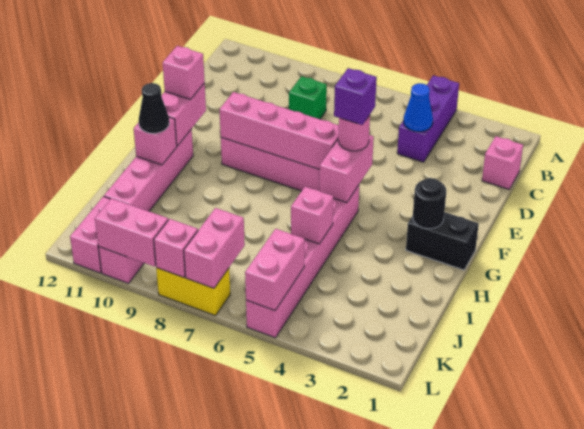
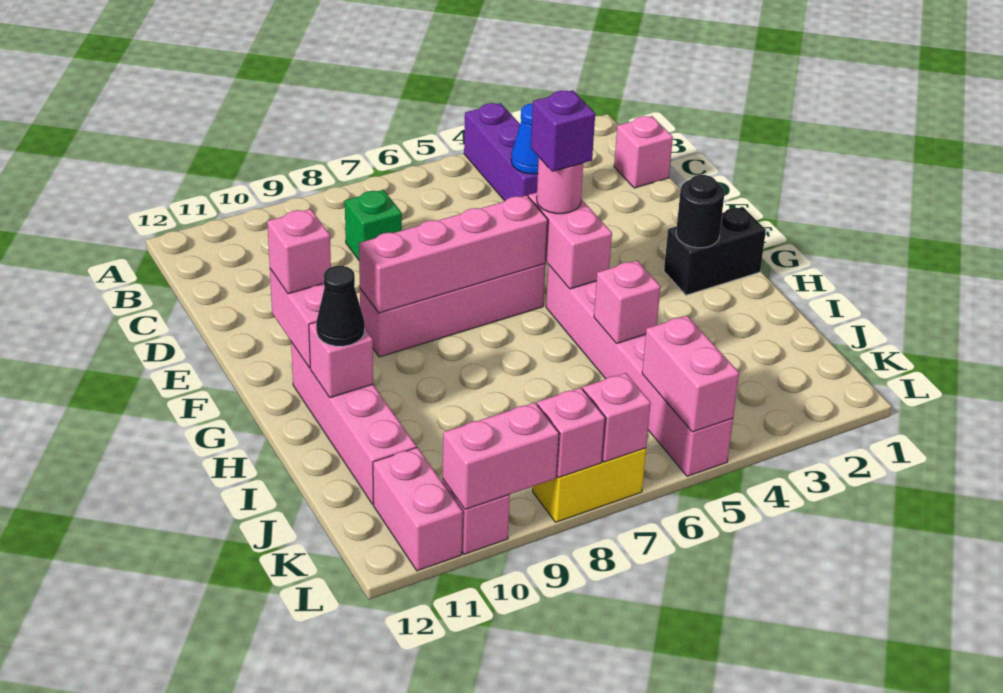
pink brick K7:L7 level 2 -> pink brick L7 level 2

